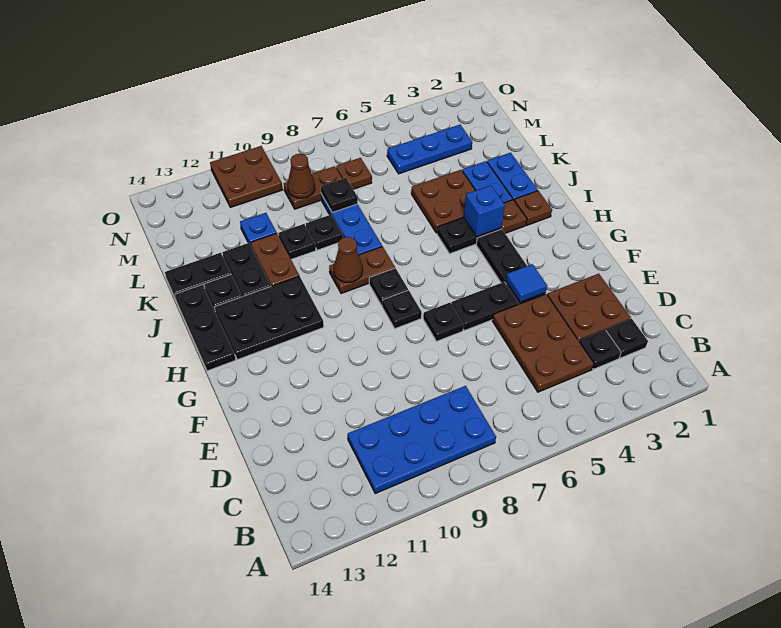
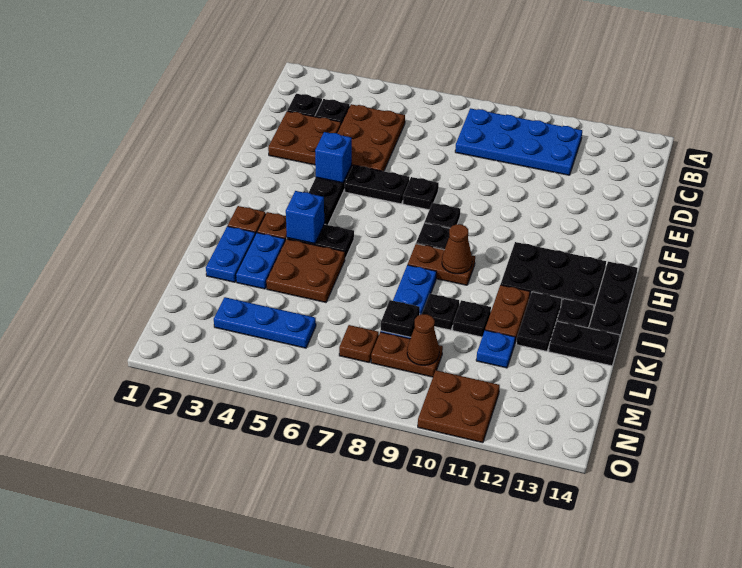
blue tile F4 level 2 -> blue brick F4 level 2

